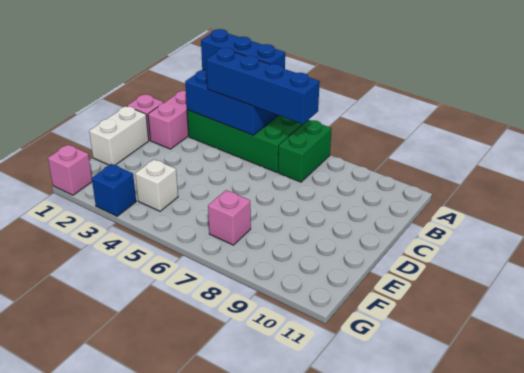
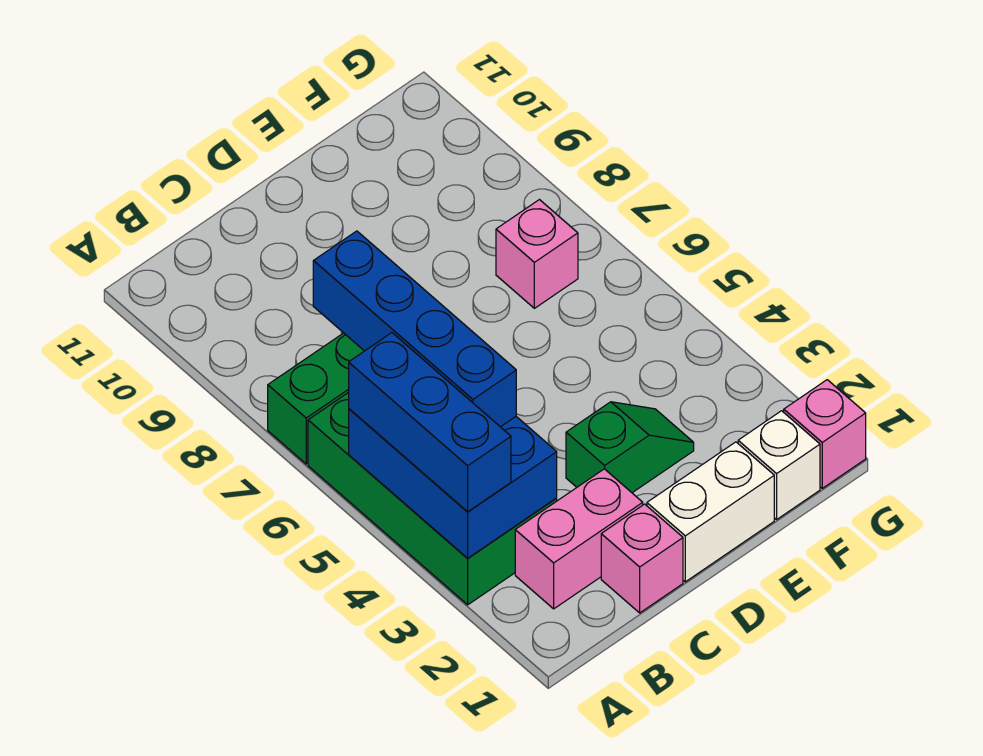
none -> green slope D3:E3 level 1 top D
white brick F4 level 1 -> white brick F1 level 1
blue brick G3 level 1 -> none

